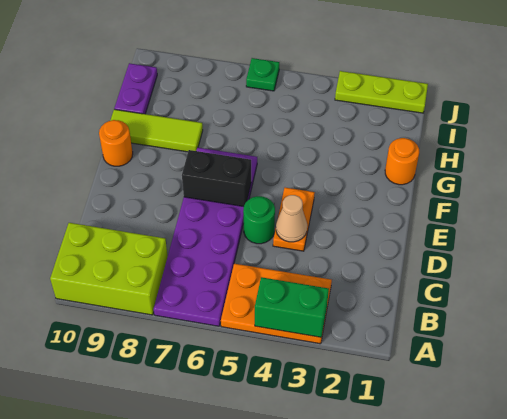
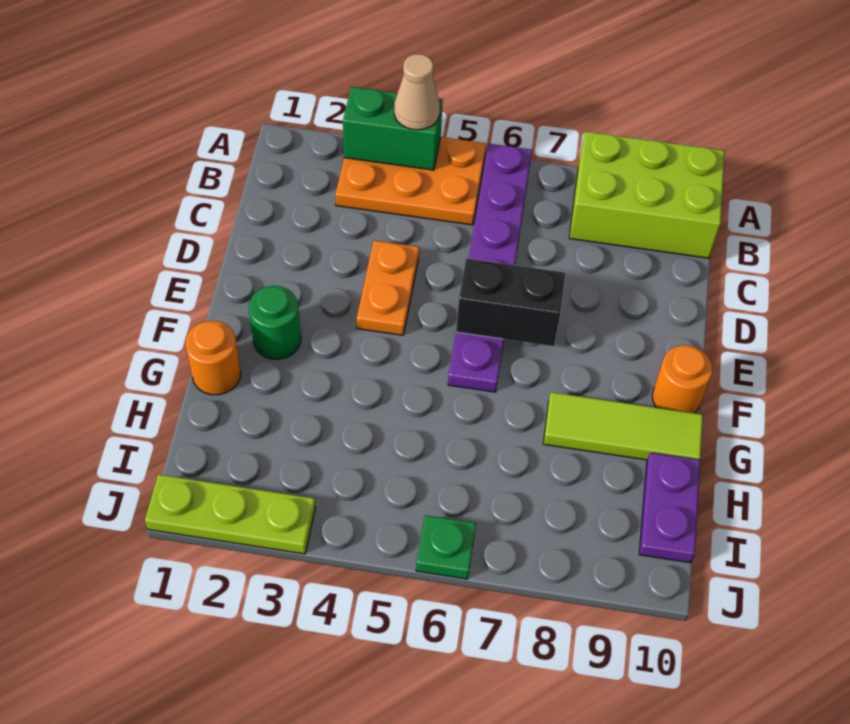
purple plate A6:F7 level 1 -> purple plate A6:F6 level 1
tan cone D4 level 2 -> tan cone A4 level 3
green round brick D5 level 1 -> green round brick F2 level 1

